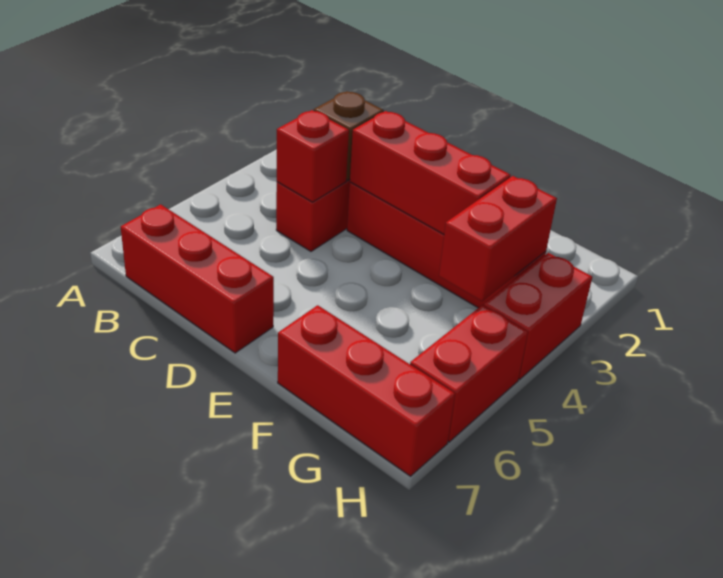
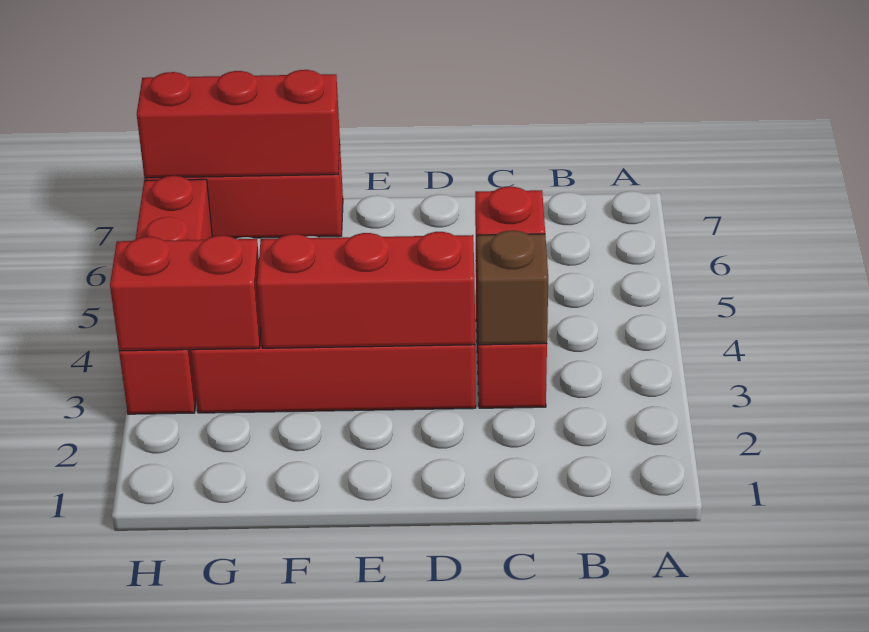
red brick B7:D7 level 1 -> red brick F7:H7 level 2
red brick G3:G4 level 2 -> red brick G3:H3 level 2

